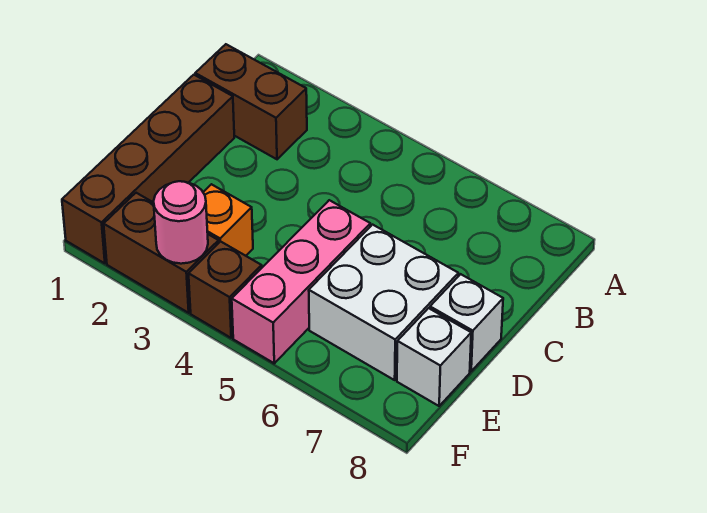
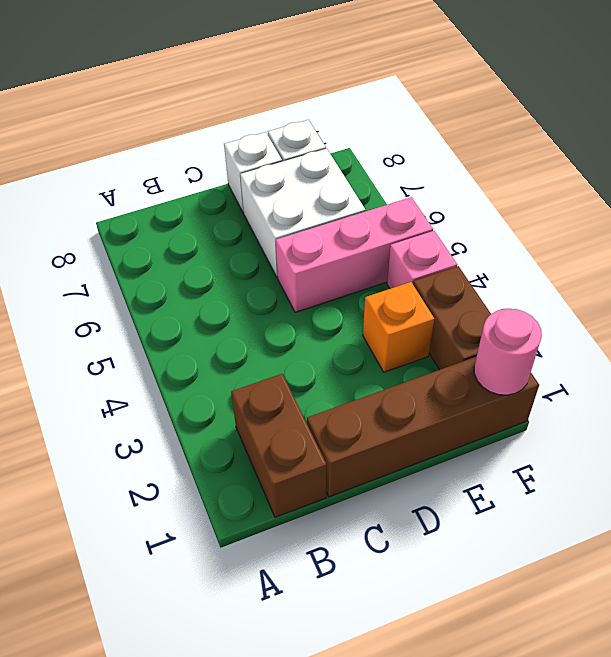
pink round brick F3 level 2 -> pink round brick F1 level 2
brown brick F4 level 1 -> pink brick F4 level 1

